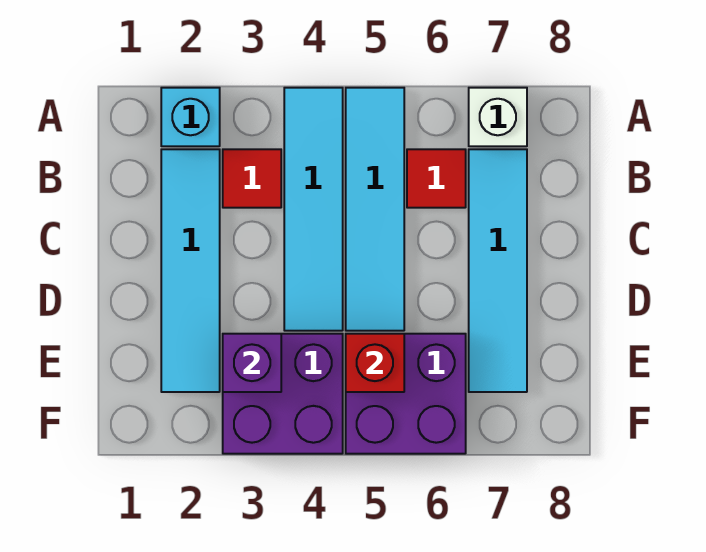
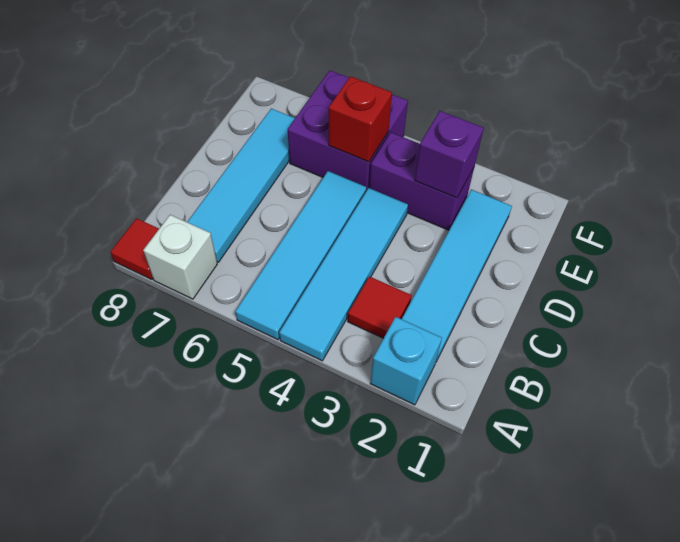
red tile B6 level 1 -> red tile A8 level 1
purple brick E3:F4 level 1 -> purple brick E3:E4 level 1

